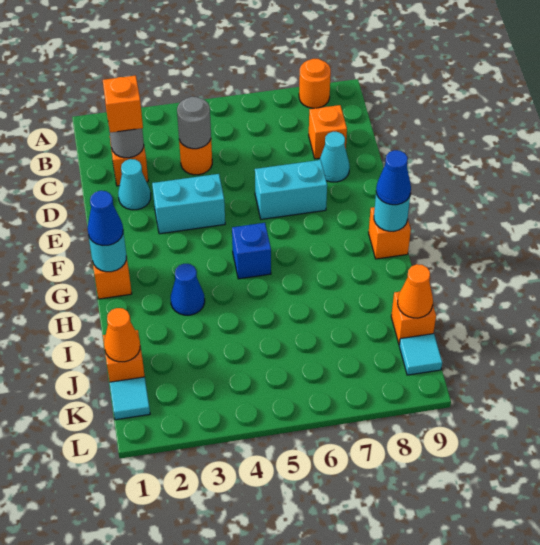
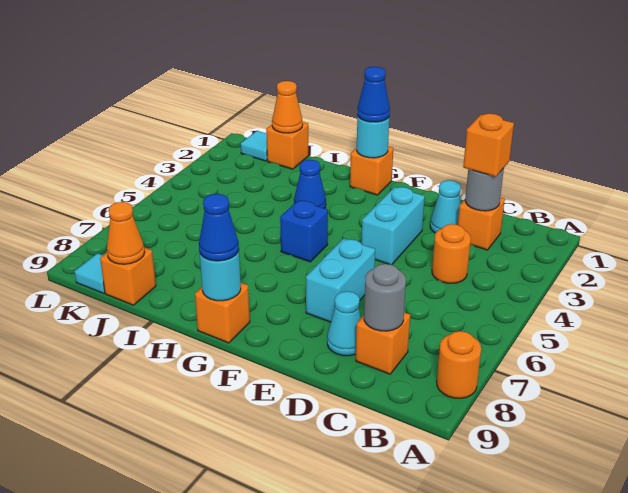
grey round brick C4 level 2 -> grey round brick C8 level 2

